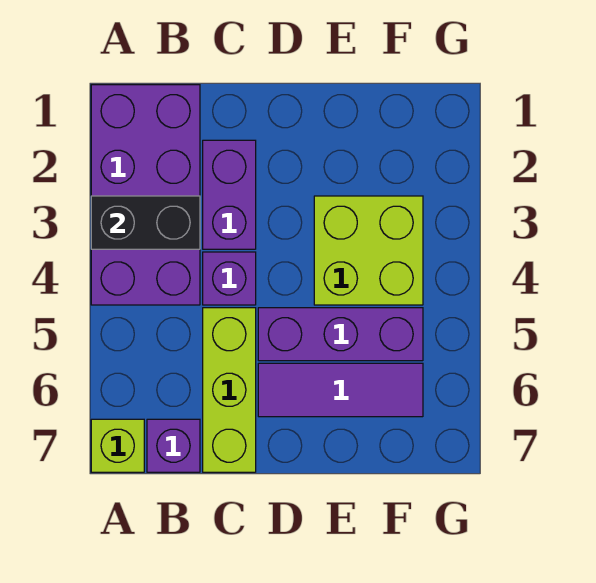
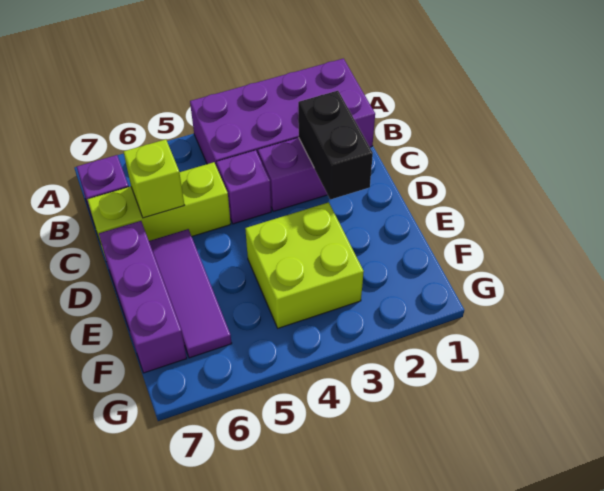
black brick A3:B3 level 2 -> black brick C2:D2 level 2
lime brick A7 level 1 -> lime brick C6 level 2
purple brick D5:F5 level 1 -> purple brick D7:F7 level 1

